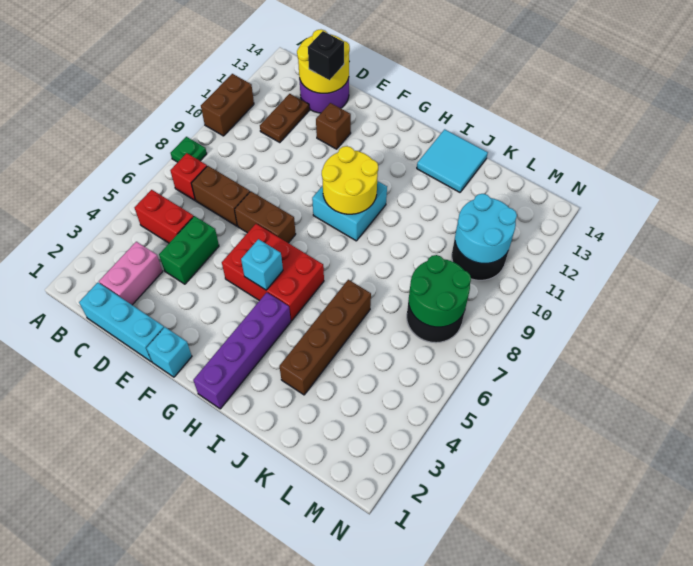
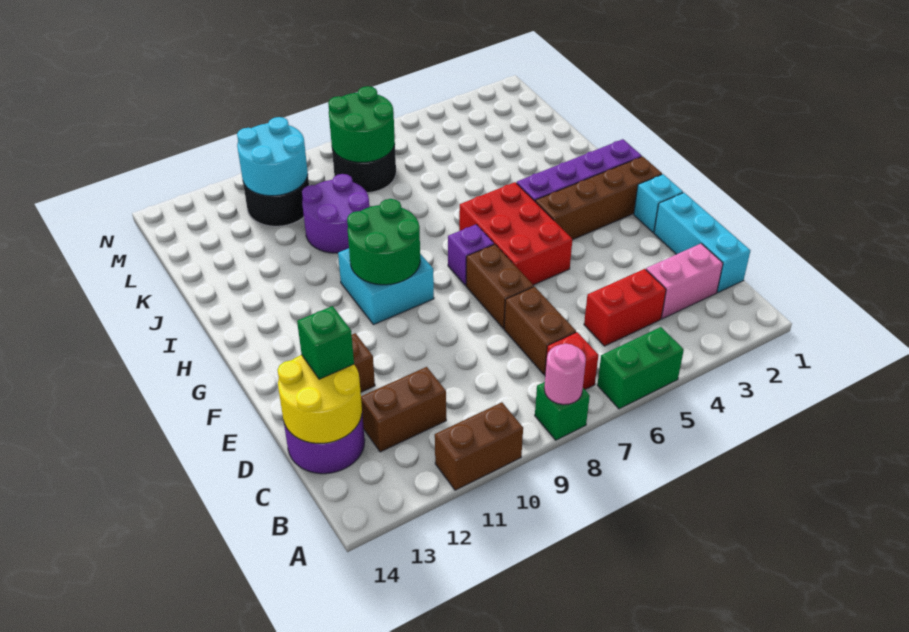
green plate A8 level 1 -> green brick A8 level 1
none -> pink round brick A8 level 2
red brick B5:C5 level 1 -> red brick C4:C5 level 1
brown plate C11:C12 level 1 -> brown brick C11:C12 level 1
green brick D4:D5 level 1 -> green brick A5:A6 level 1
black brick D13 level 3 -> green brick D13 level 3
cyan brick G5 level 2 -> none
none -> purple brick G7 level 1
yellow round brick G9:H10 level 2 -> green round brick G9:H10 level 2
cyan tile I13:J14 level 1 -> none
brown brick J3:J6 level 1 -> brown brick G1:G4 level 1
none -> purple round brick J9:K10 level 1

